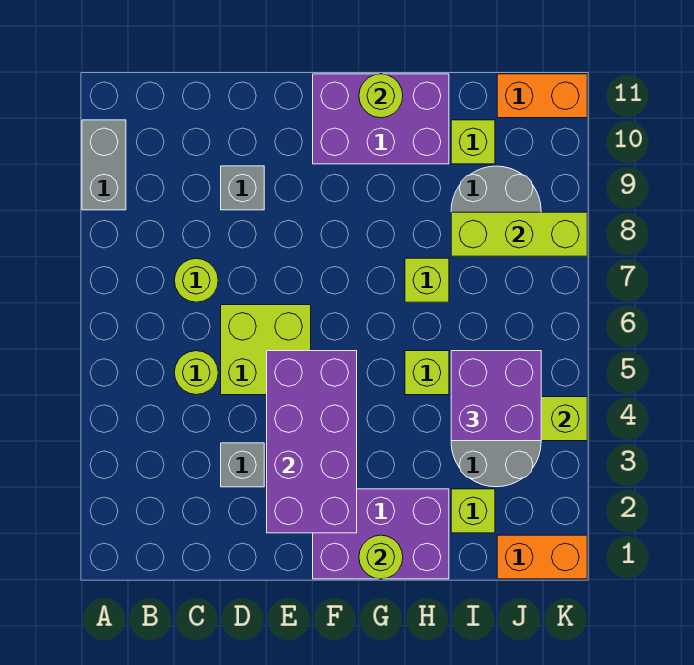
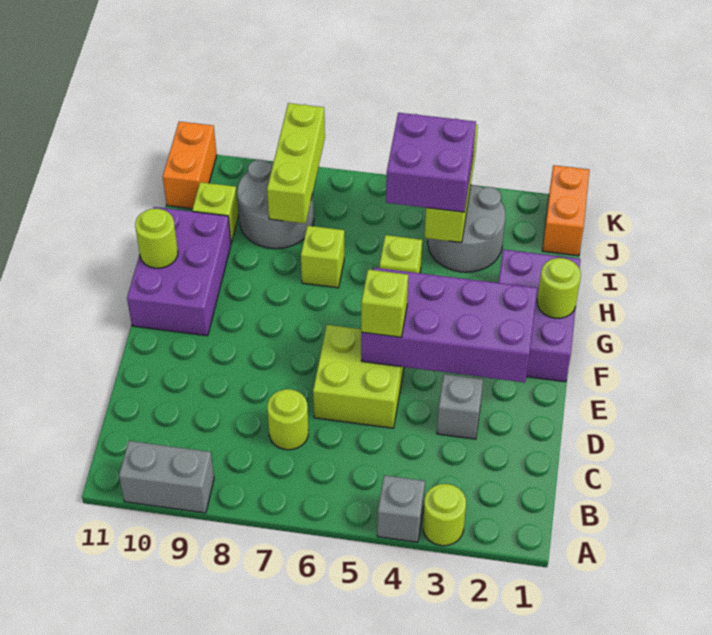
lime round brick C5 level 1 -> lime round brick A3 level 1
grey brick D9 level 1 -> grey brick A4 level 1
lime brick I2 level 1 -> lime brick E5 level 3

